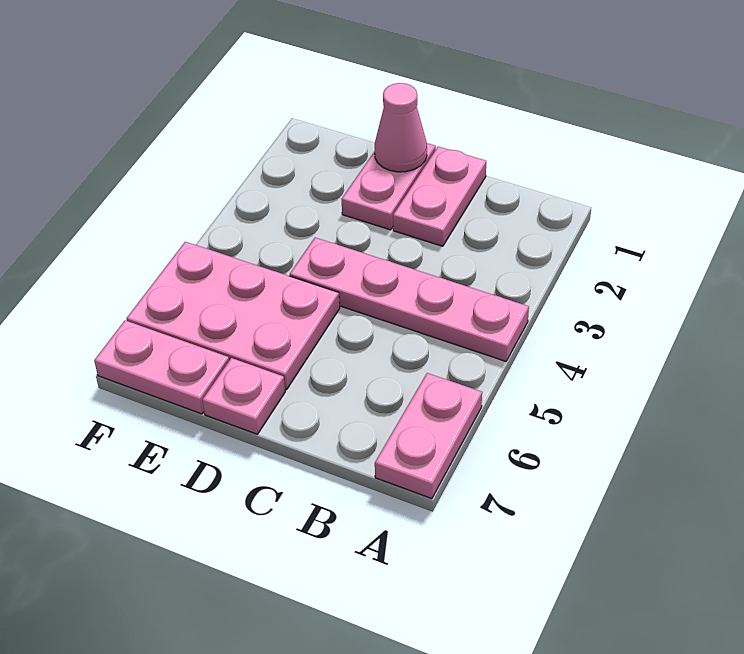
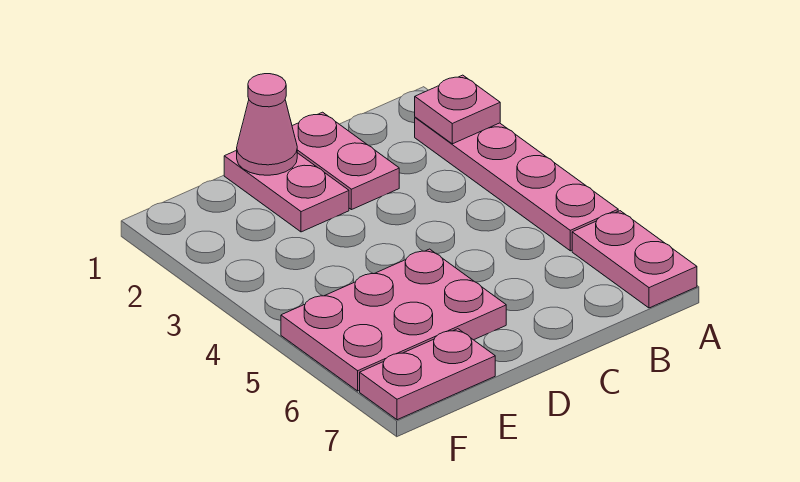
pink plate A4:D4 level 1 -> pink plate A2:A5 level 1
pink plate D7 level 1 -> pink plate A2 level 2

